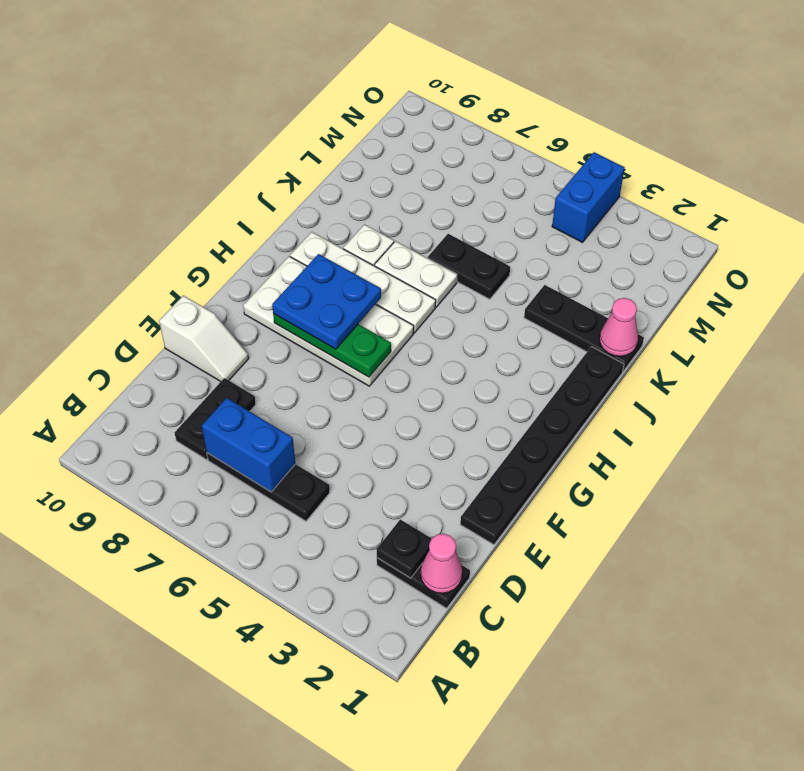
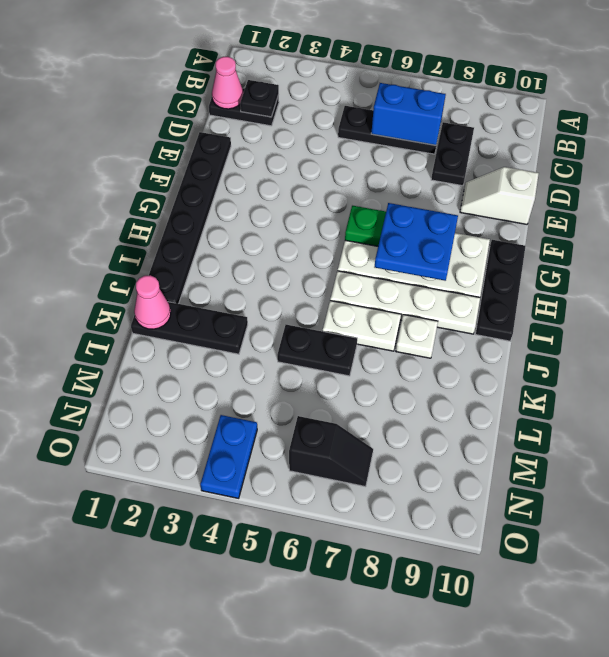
none -> black plate G10:I10 level 1
blue brick N4:O4 level 1 -> blue plate N4:O4 level 1
none -> black slope N6:N7 level 1 top 6

